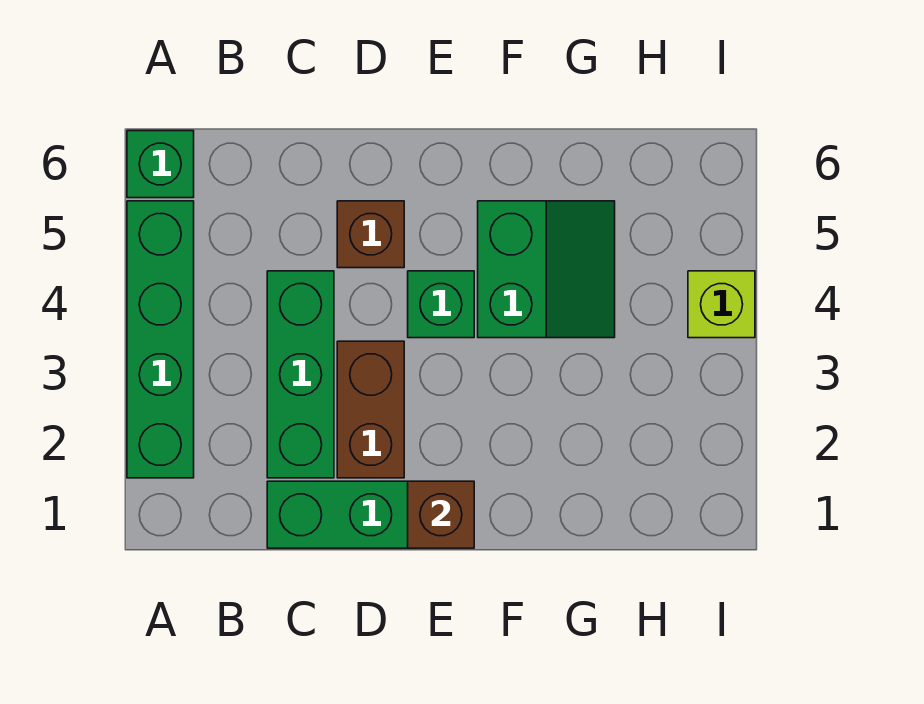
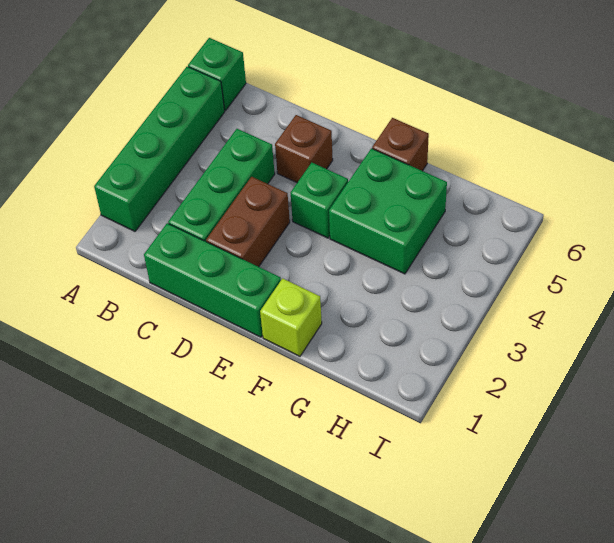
brown brick E1 level 2 -> brown brick F6 level 1
green slope F4:G5 level 1 top F -> green brick F4:G5 level 1
lime brick I4 level 1 -> lime brick F1 level 1

